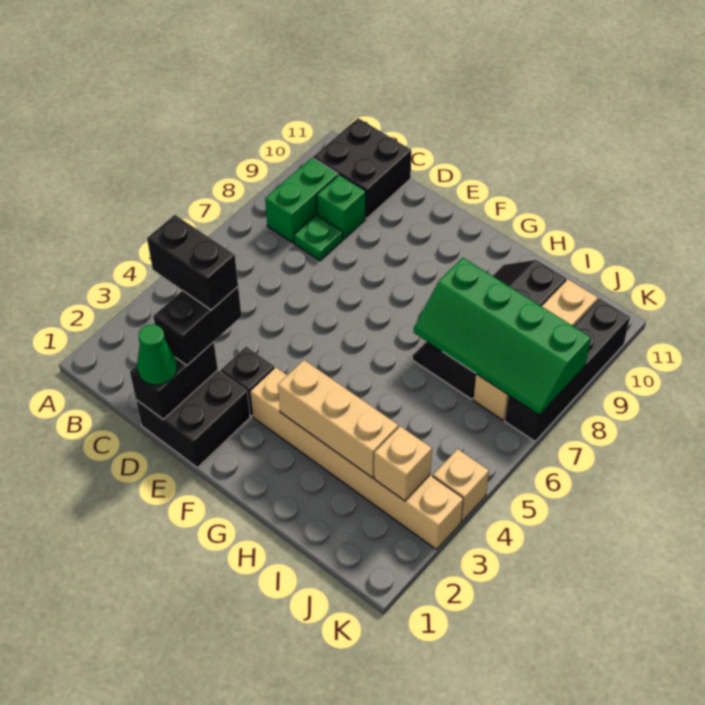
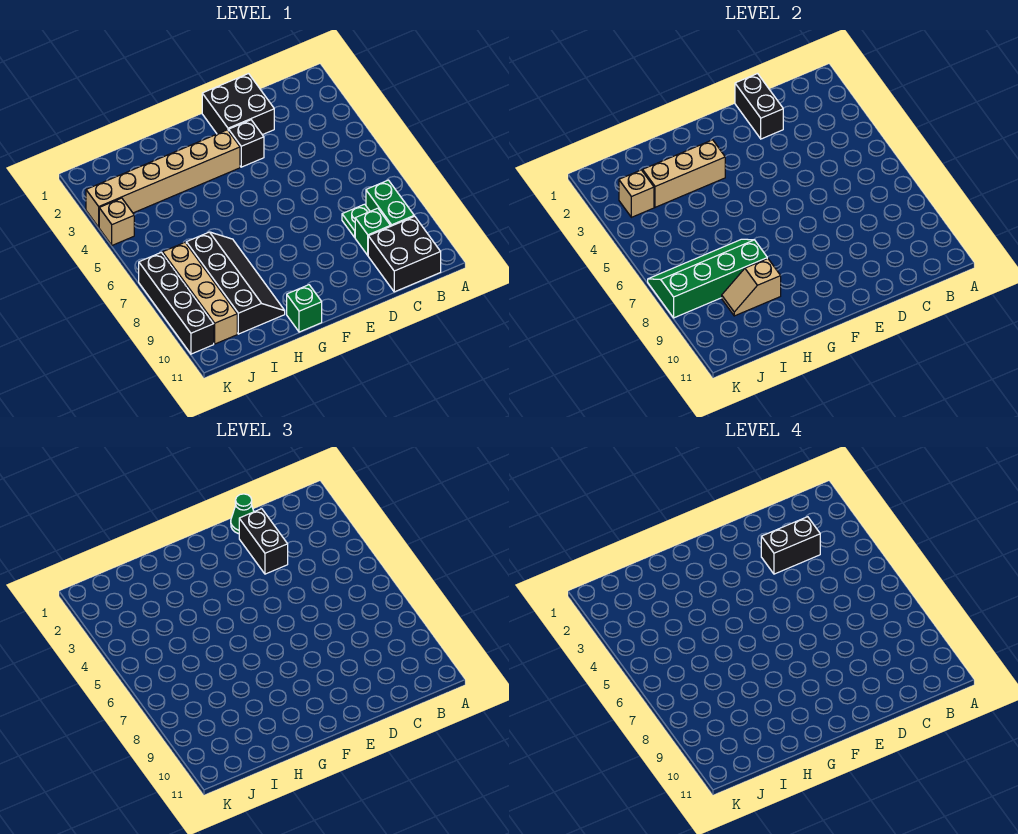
none -> green brick G11 level 1
none -> tan slope H9:I9 level 2 top H

